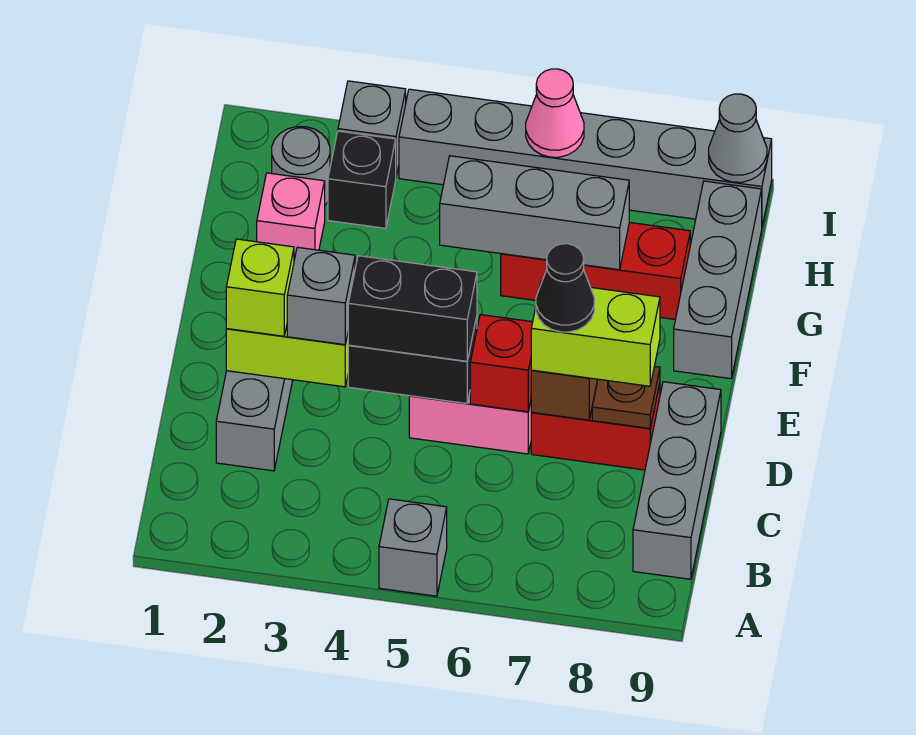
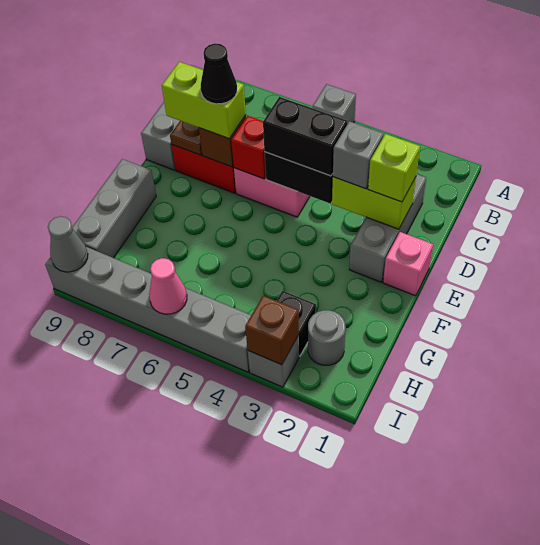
pink brick G2 level 1 -> pink brick E1 level 1
grey brick G5:G7 level 2 -> none
red brick G6:G8 level 1 -> none
none -> brown brick I3 level 2

